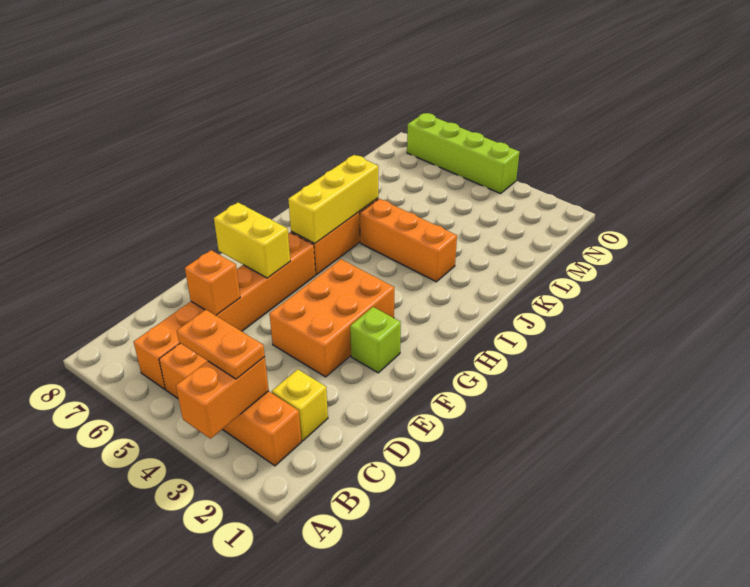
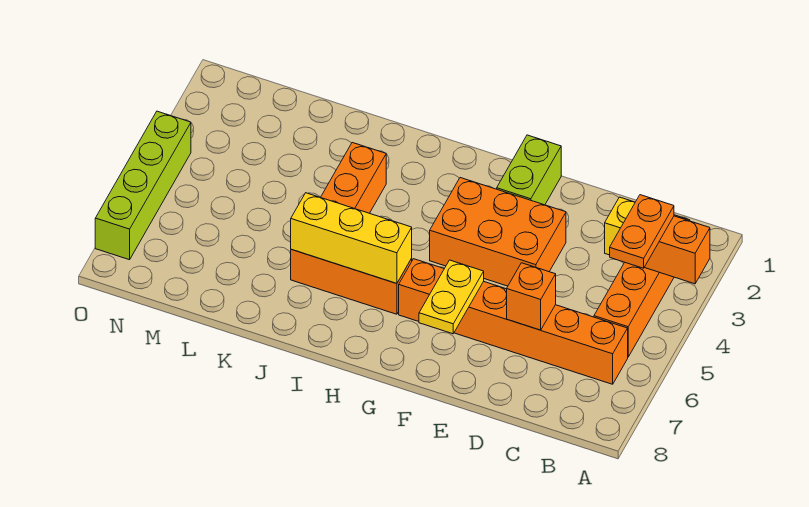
lime brick F2 level 1 -> lime brick F1:F2 level 1
yellow brick F6:F7 level 2 -> yellow plate F6:F7 level 2

